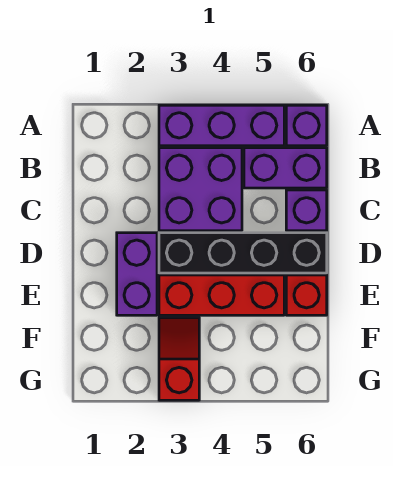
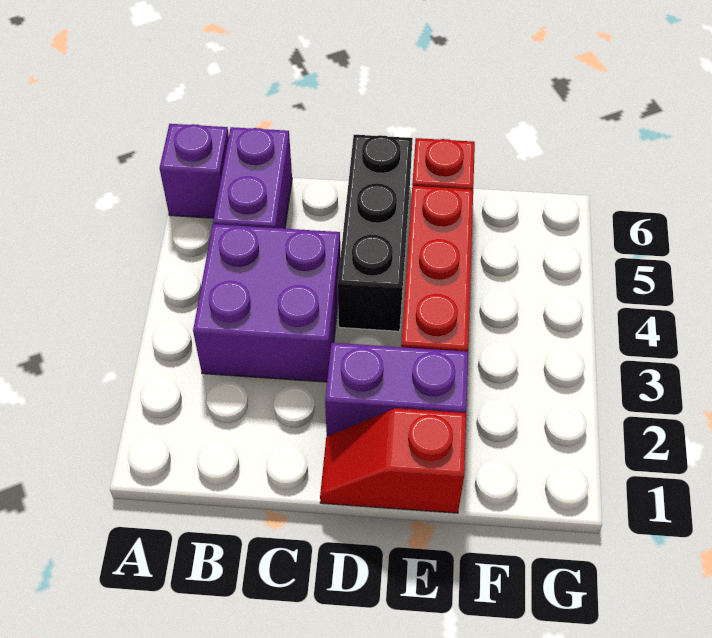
purple brick A3:A5 level 1 -> none
purple brick C6 level 1 -> none
black brick D3:D6 level 1 -> black brick D4:D6 level 1
red slope F3:G3 level 1 top G -> red slope D1:E1 level 1 top E

